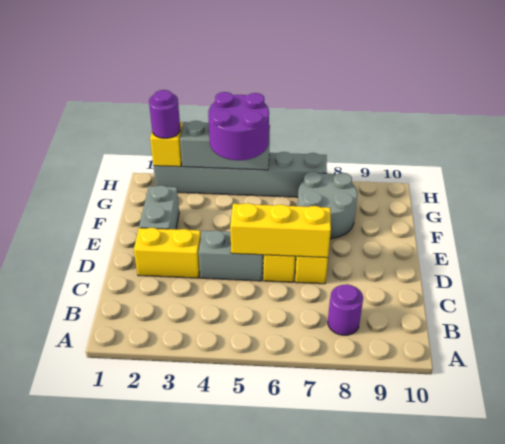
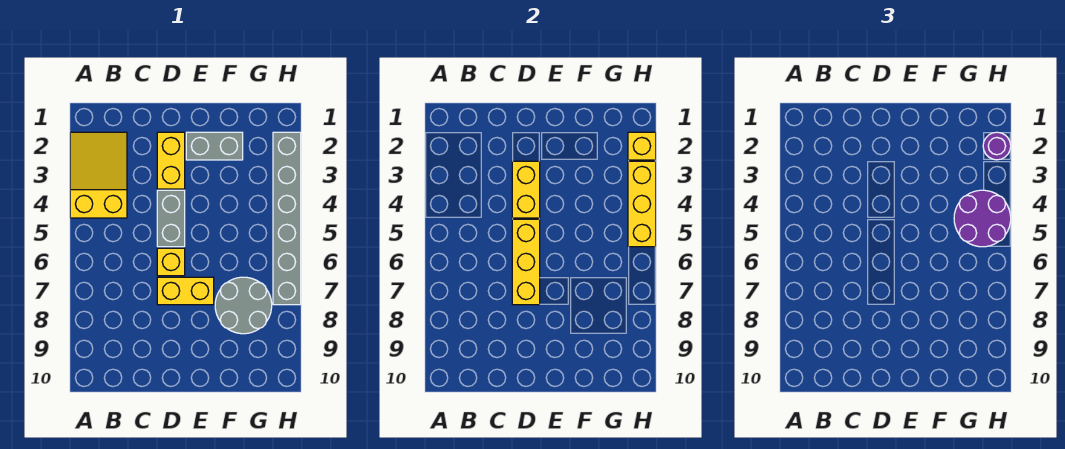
none -> yellow slope A2:B4 level 1 top 4
purple round brick B8 level 1 -> none
none -> yellow brick D3:D4 level 2
grey brick H3:H5 level 2 -> yellow brick H3:H5 level 2

